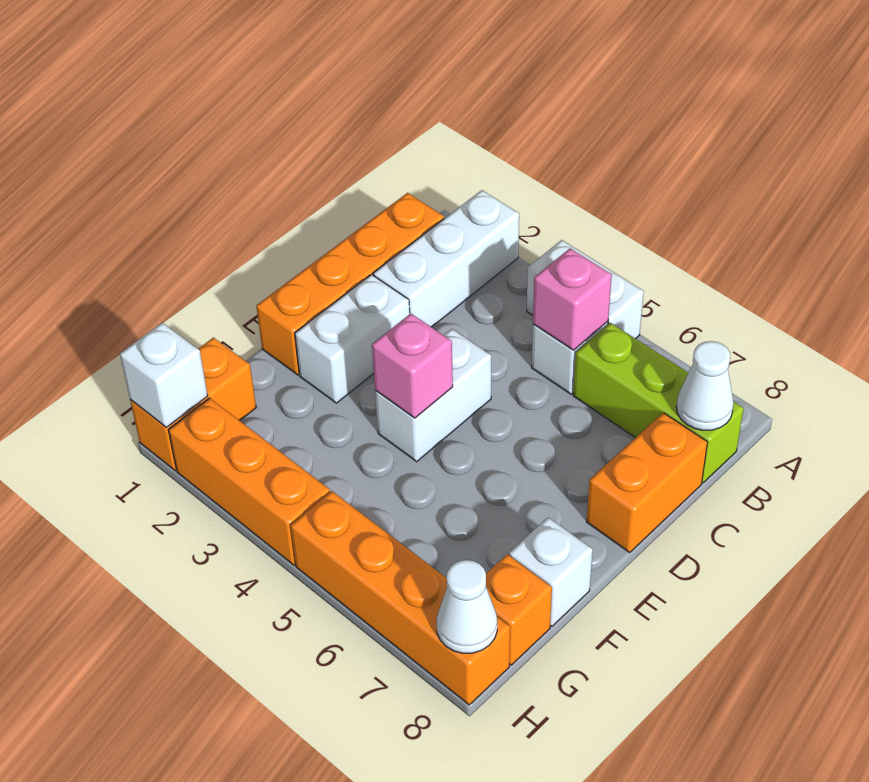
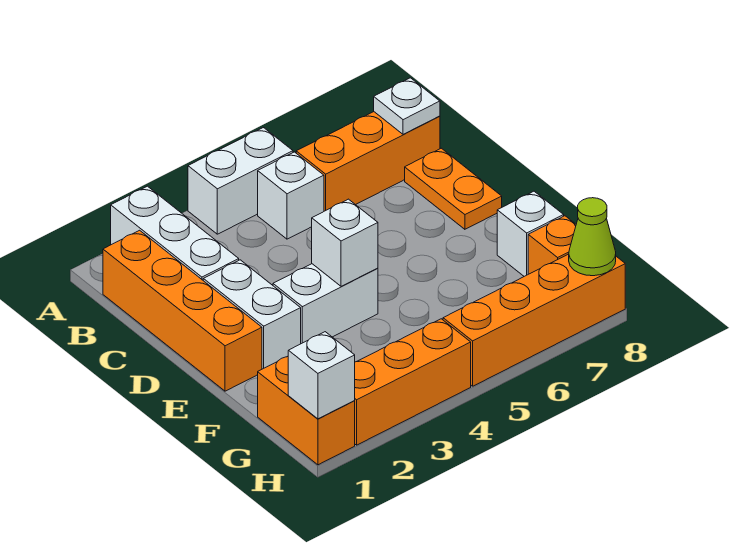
pink brick B5 level 2 -> none
lime brick B6:B8 level 1 -> orange brick B6:B8 level 1
white cone B8 level 2 -> white plate B8 level 2
orange brick C8:D8 level 1 -> orange plate C8:D8 level 1
white brick D4:E4 level 1 -> white brick E3:E4 level 1
pink brick E4 level 2 -> white brick E4 level 2
white cone H8 level 2 -> lime cone H8 level 2

